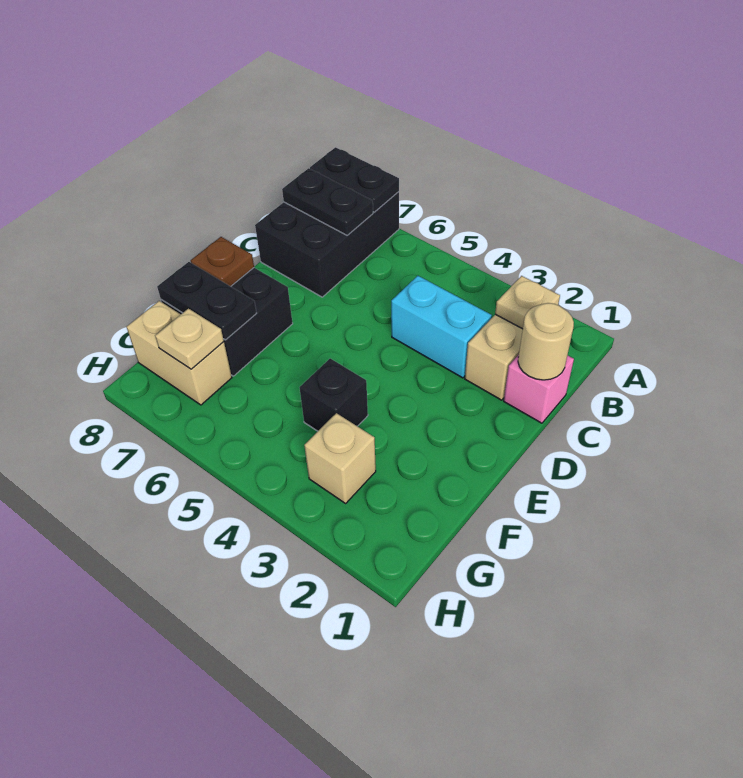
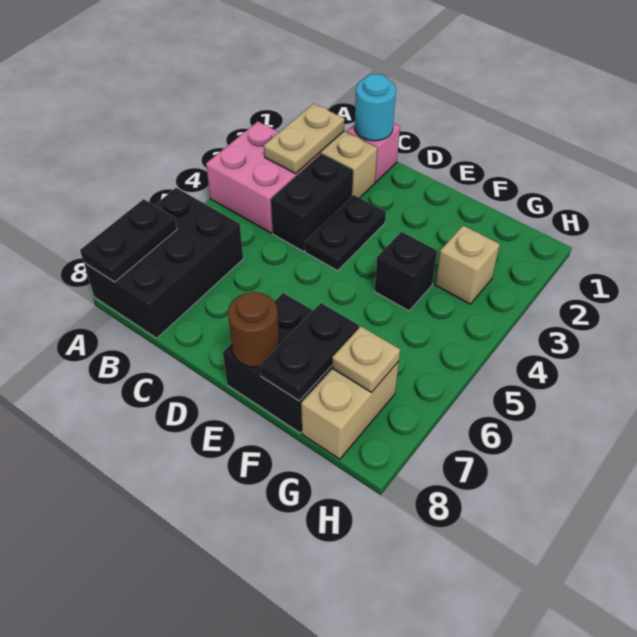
none -> pink brick A3:B4 level 1
black brick A7:C8 level 1 -> black brick A6:B8 level 1
tan plate B2 level 2 -> tan plate B2:B3 level 2
black plate B7:B8 level 2 -> black plate D3:D4 level 1
tan round brick C1 level 2 -> cyan round brick C1 level 2
cyan brick C3:C4 level 1 -> black brick C3:C4 level 1
brown plate E8 level 2 -> brown round brick E8 level 2

